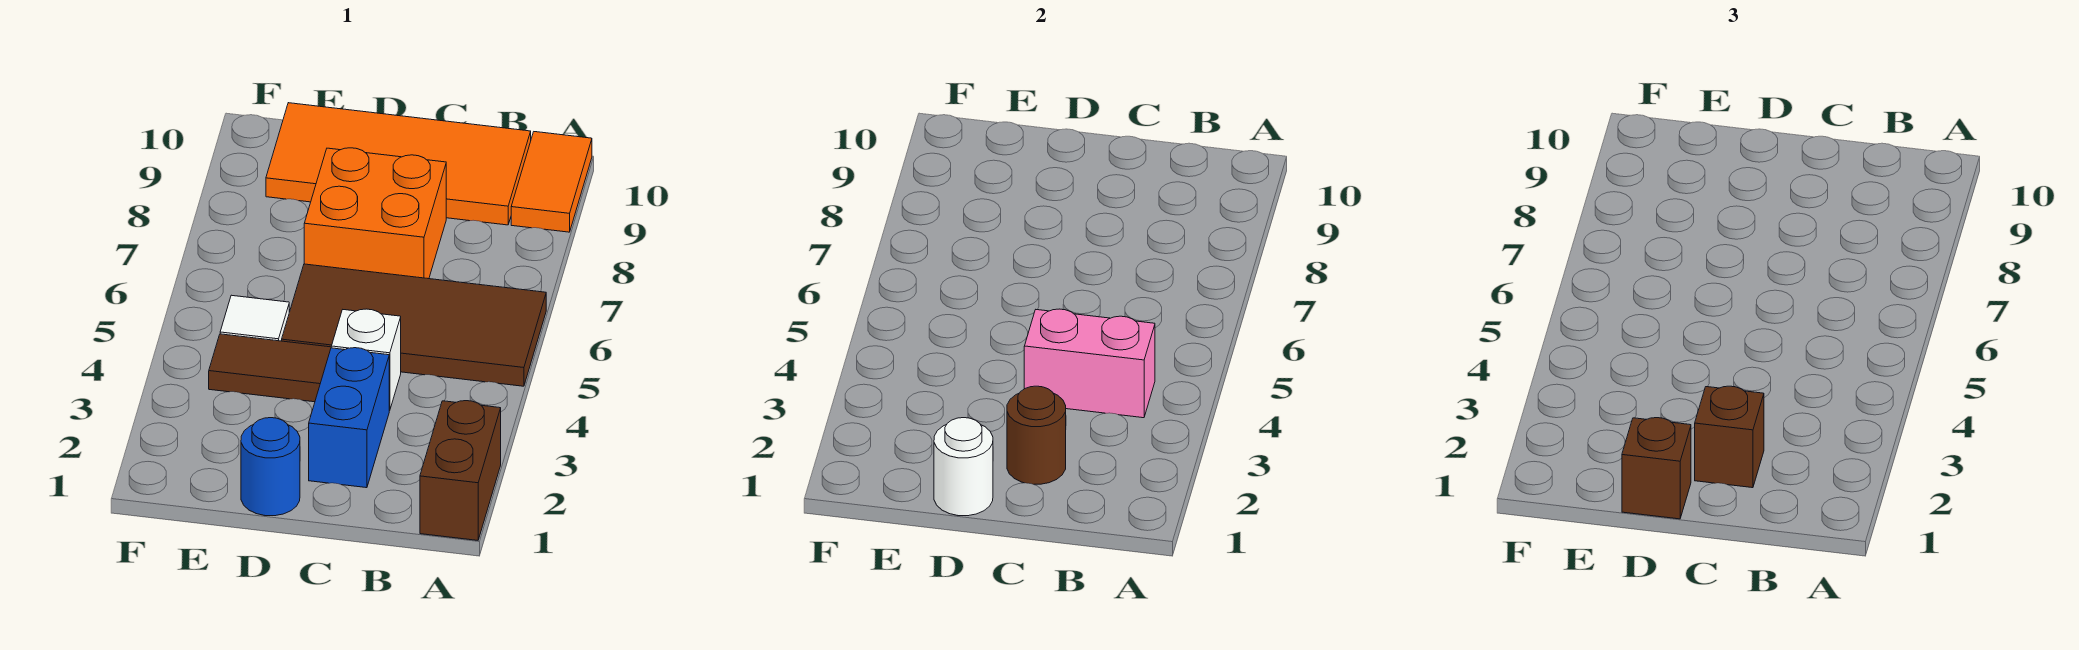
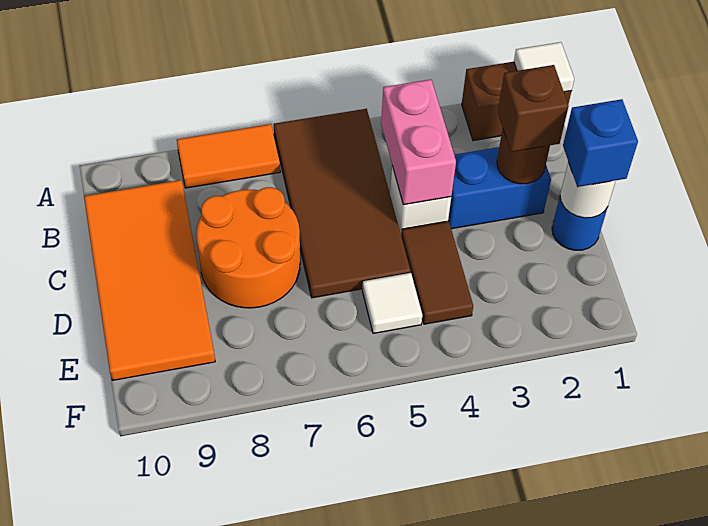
none -> white tile A1 level 2
orange tile A9:A10 level 1 -> orange tile A7:A8 level 1
orange brick C7:D8 level 1 -> orange round brick C7:D8 level 1
brown brick D1 level 3 -> blue brick D1 level 3

